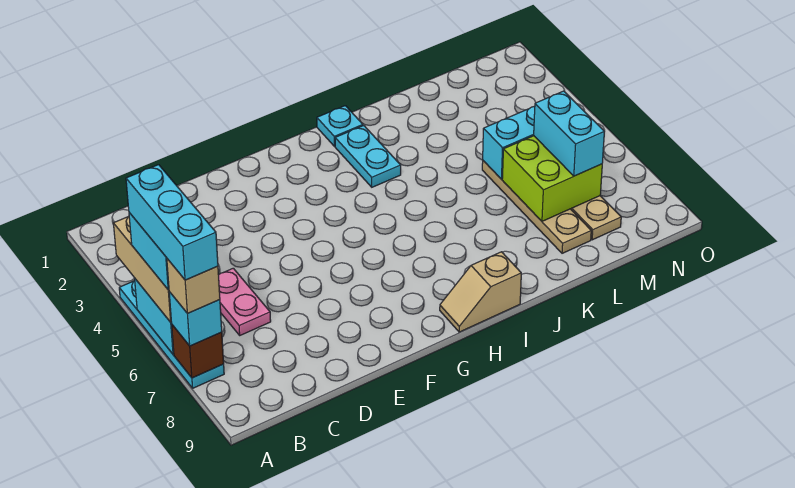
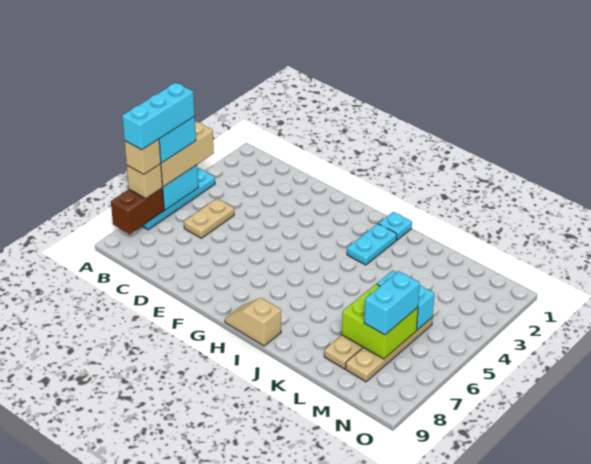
brown brick A7 level 2 -> brown brick A7:A8 level 2
cyan brick A7 level 3 -> tan brick A7 level 3
pink plate C5:C6 level 1 -> tan plate C5:C6 level 1

